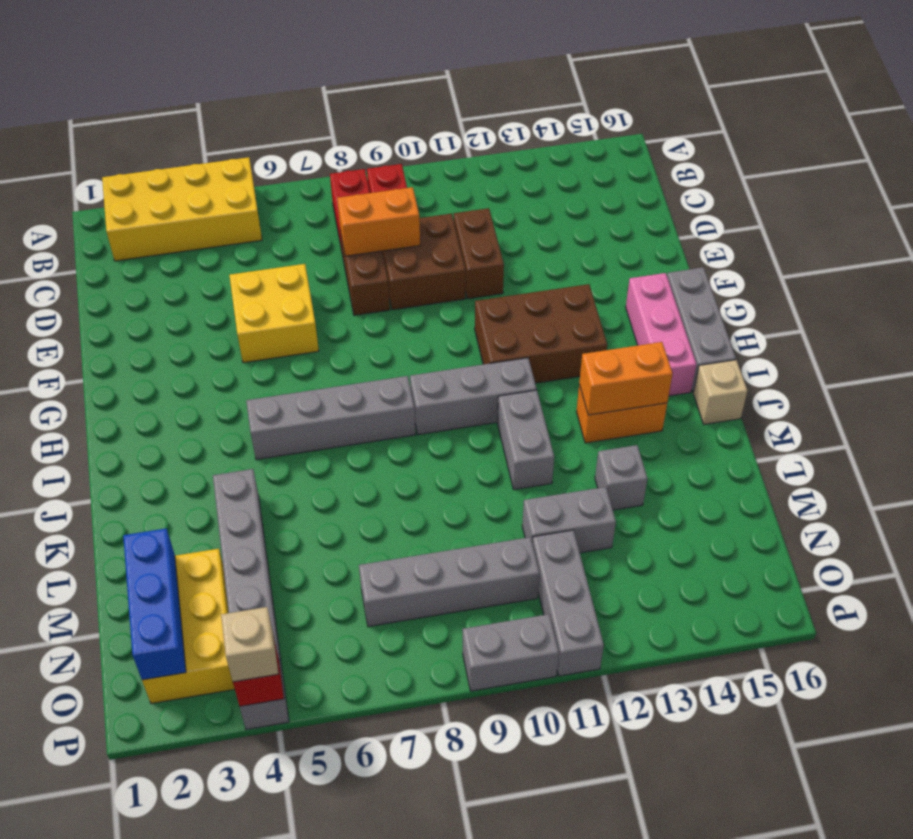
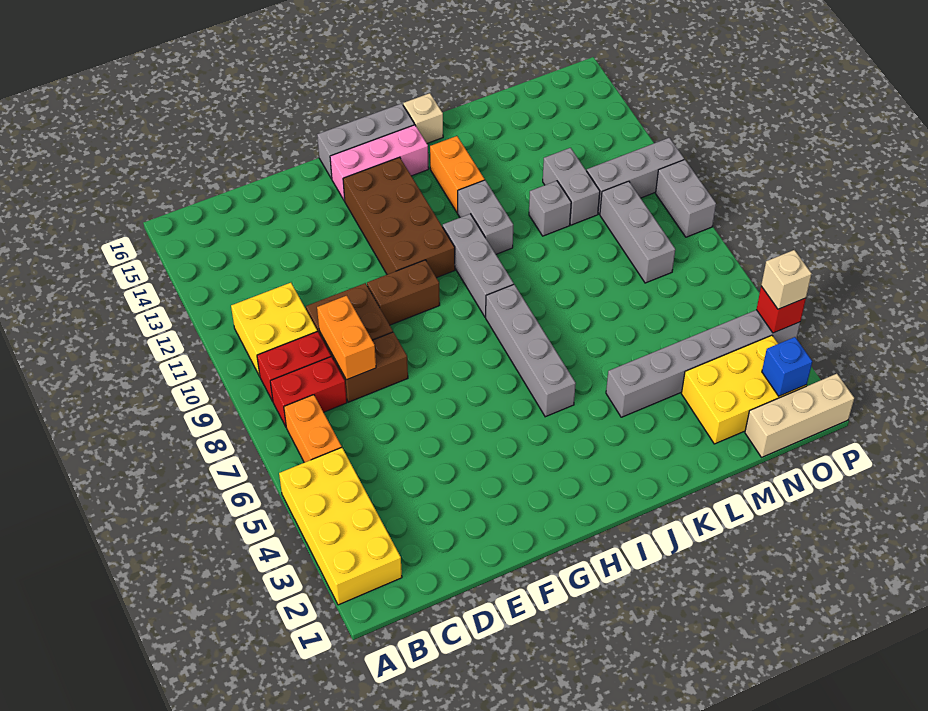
brown brick D11:E11 level 1 -> brown brick F10:G10 level 1
yellow brick E5:F6 level 1 -> yellow brick B10:C11 level 1
brown brick G11:H13 level 1 -> brown brick G11:H14 level 1
grey brick J11:K11 level 1 -> grey brick J11:J12 level 1
orange brick J13:J14 level 2 -> orange brick B6:B7 level 1
grey brick L13 level 1 -> grey brick L11 level 1
blue brick M2:O2 level 2 -> blue brick O2 level 2
none -> tan brick N1:P1 level 1
grey brick N7:N10 level 1 -> grey brick N8:N10 level 1

